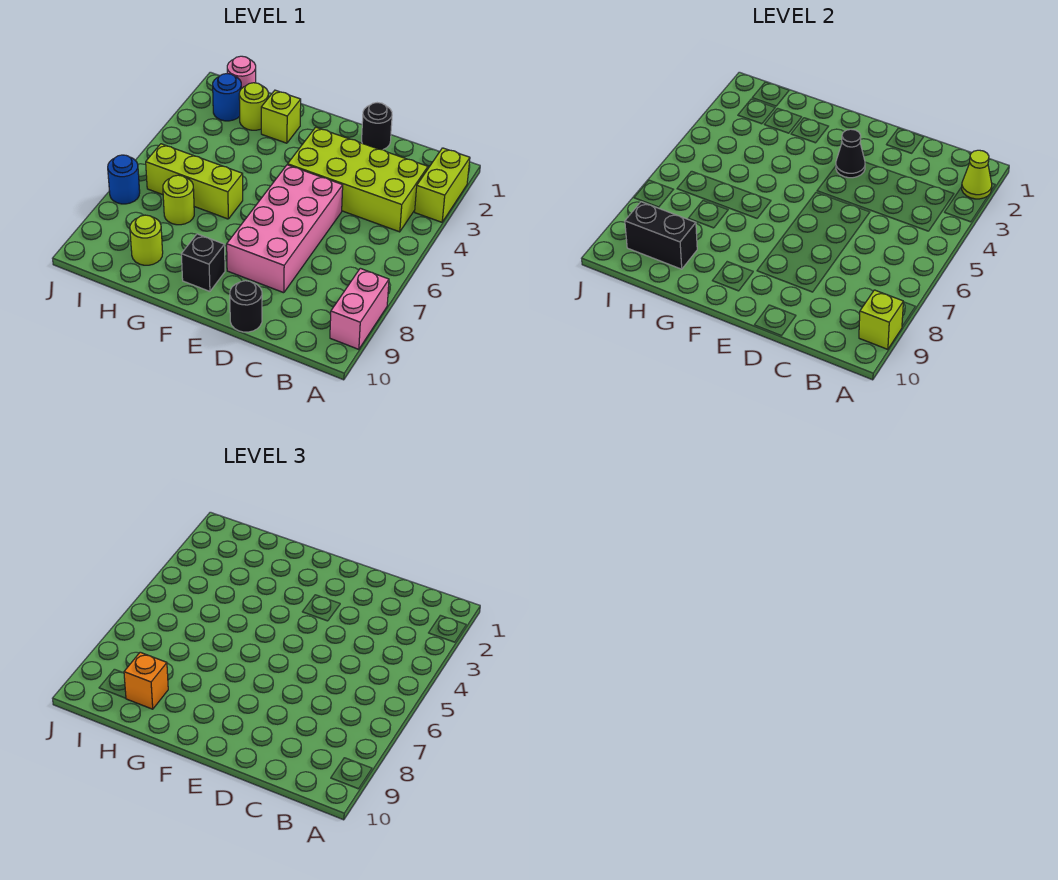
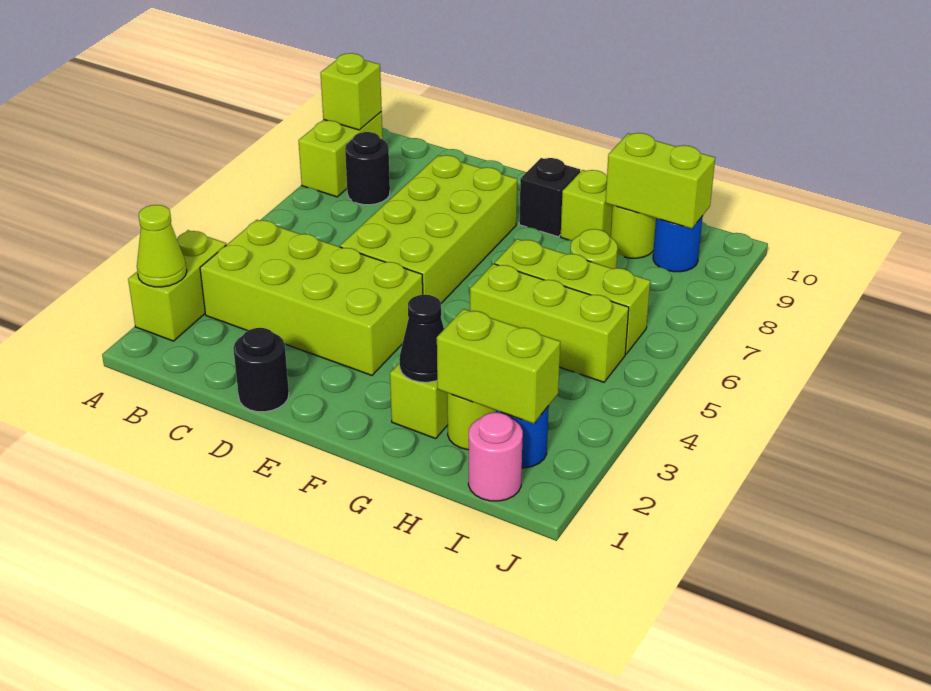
pink brick A8:A9 level 1 -> lime brick A8:A9 level 1
pink brick D5:E8 level 1 -> lime brick D5:E8 level 1
black round brick D10 level 1 -> black round brick B8 level 1
black cone E3 level 2 -> black cone G2 level 2
none -> lime brick G5:I5 level 1
none -> lime brick G9 level 1
none -> lime brick H2:I2 level 2
black brick H9:I9 level 2 -> lime brick H9:I9 level 2
orange brick H9 level 3 -> none
blue round brick J7 level 1 -> blue round brick I9 level 1

